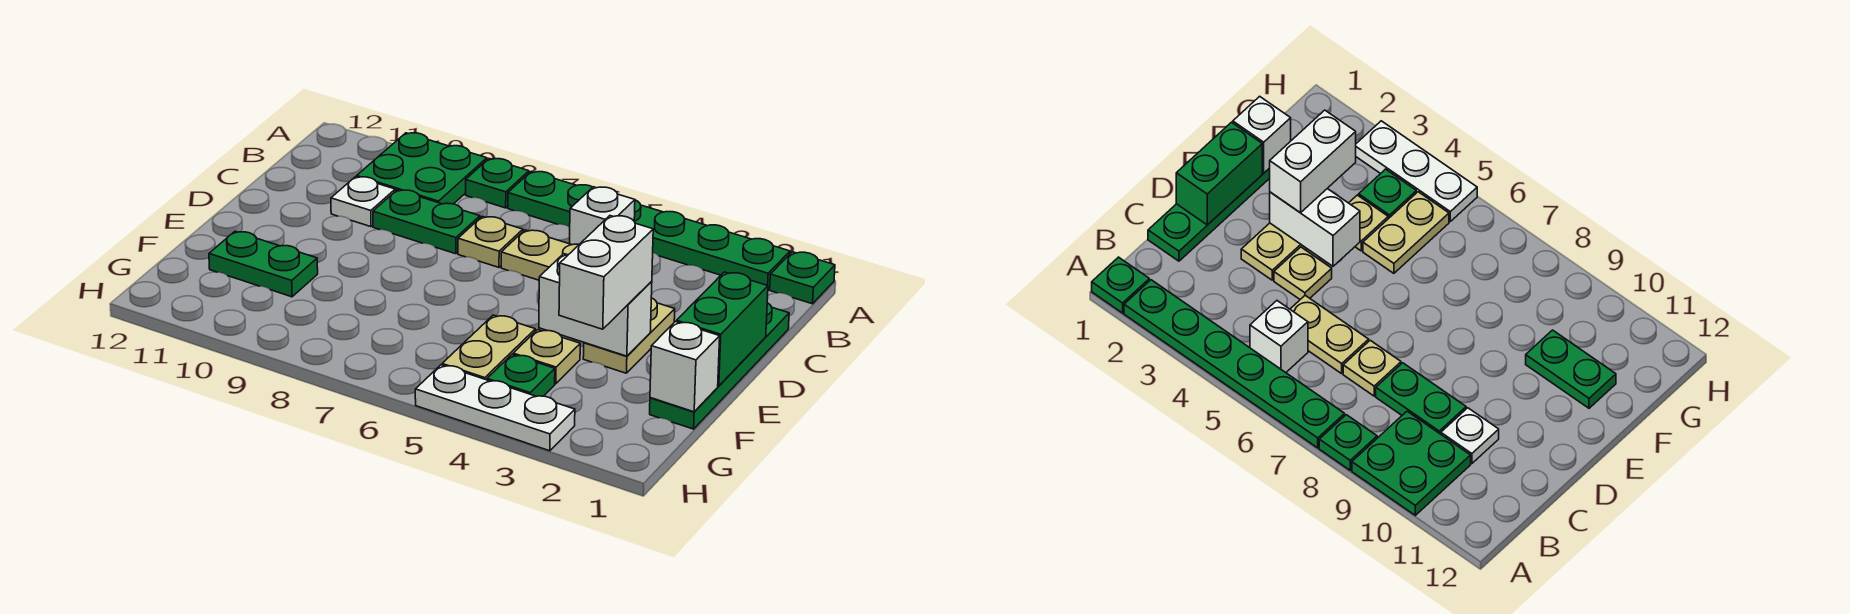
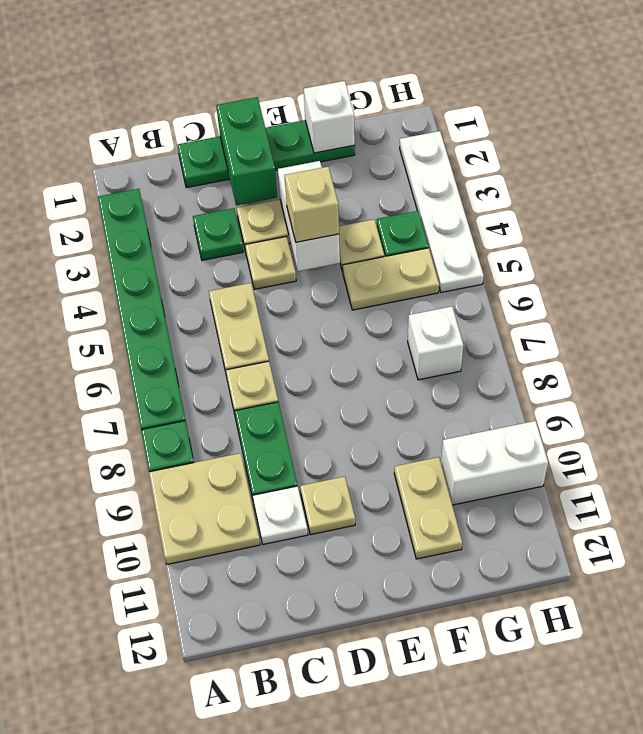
green plate A1 level 1 -> green plate C3 level 1
green plate A9:B10 level 1 -> tan plate A9:B10 level 1
white brick B5 level 1 -> white brick G7 level 1
green brick D1:E1 level 2 -> green brick D1:D2 level 2
none -> tan plate D10 level 1
white brick E3:F3 level 3 -> white brick G10:H10 level 1
none -> tan brick E4 level 3
green plate F10:F11 level 1 -> tan plate F10:F11 level 1
white plate H3:H5 level 1 -> white plate H2:H5 level 1

